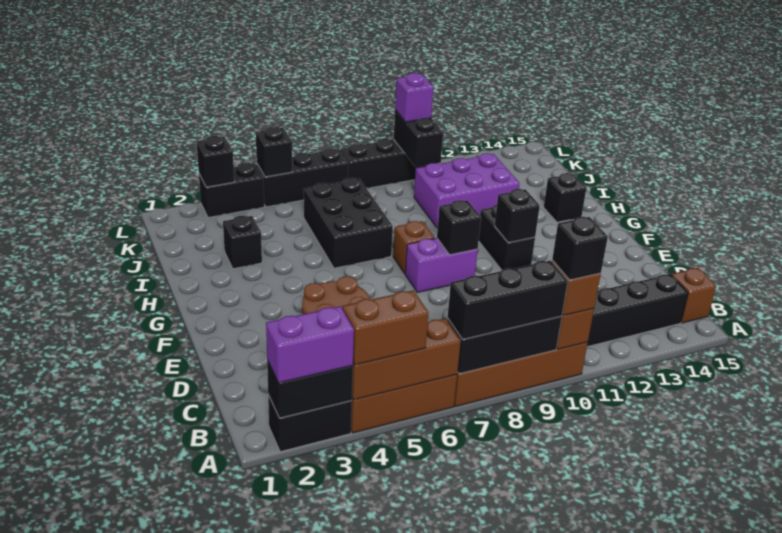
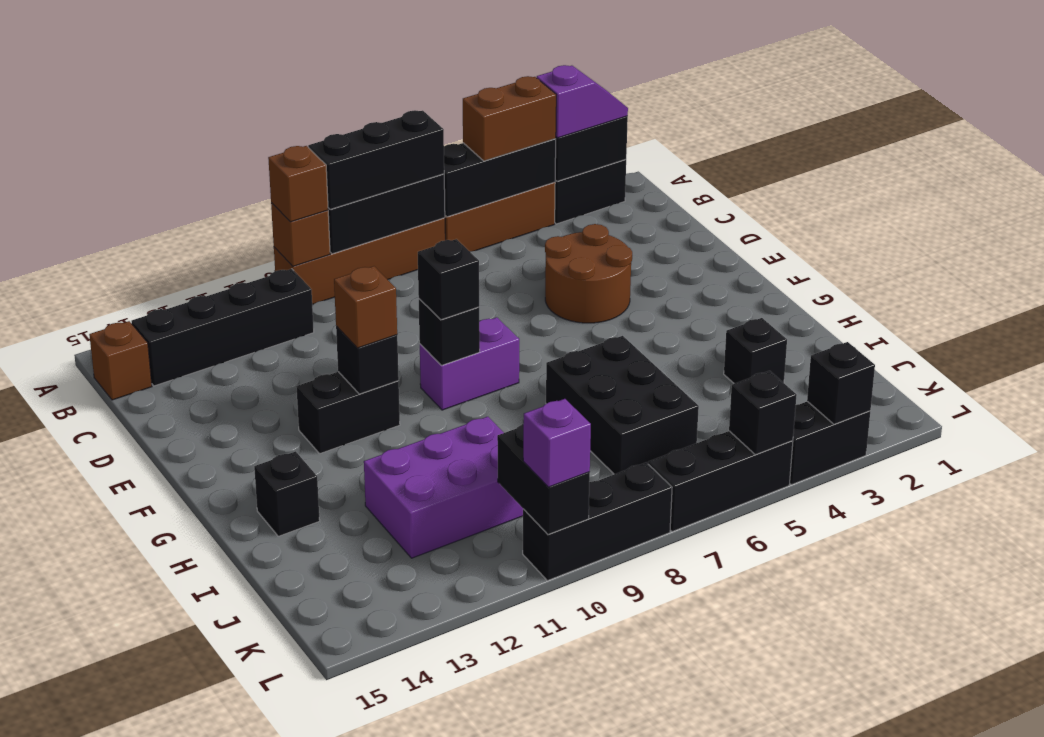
purple brick A2:A3 level 3 -> purple slope A2:A3 level 3 top 3
brown brick A4:A6 level 2 -> black brick A4:A6 level 2
black brick A10 level 4 -> black brick F9 level 3
black brick F11:G11 level 1 -> black brick F11:F12 level 1
brown brick G8 level 1 -> brown brick F11 level 3

